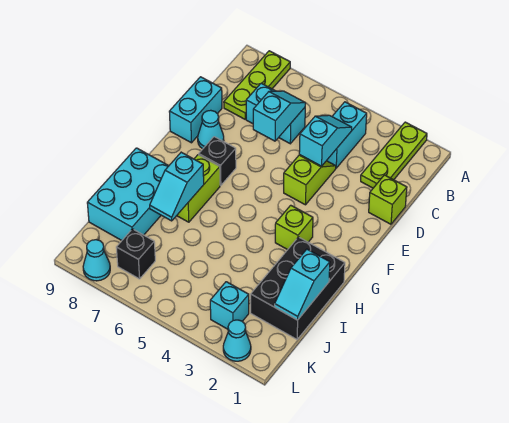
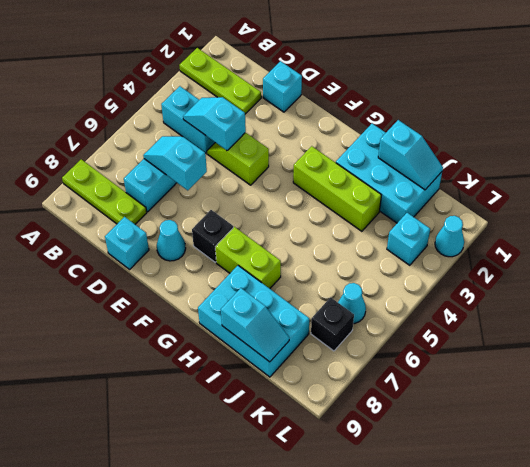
lime brick D1 level 1 -> cyan brick D1 level 1
cyan brick D9:E9 level 1 -> cyan brick D9 level 1
lime brick G3 level 1 -> lime brick G3:I3 level 1
black brick H1:J2 level 1 -> cyan brick H1:J2 level 1
cyan slope H7:I7 level 2 top H -> cyan slope I9:J9 level 2 top I
cyan cone L8 level 1 -> cyan cone K6 level 1

